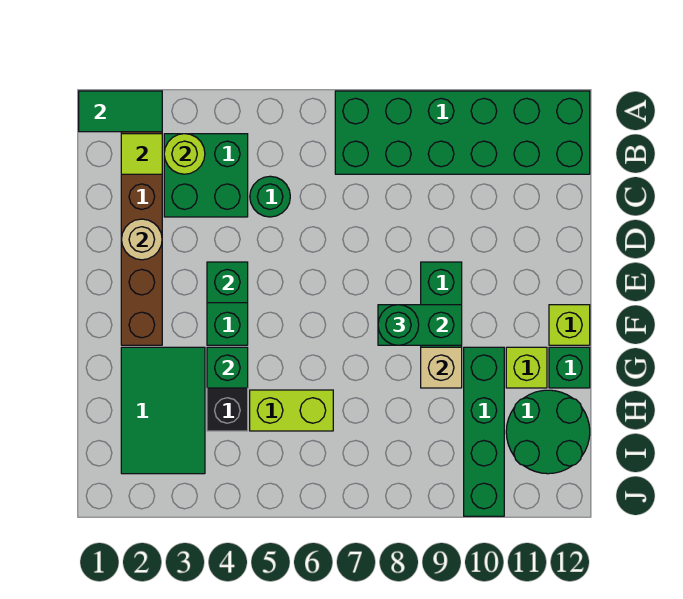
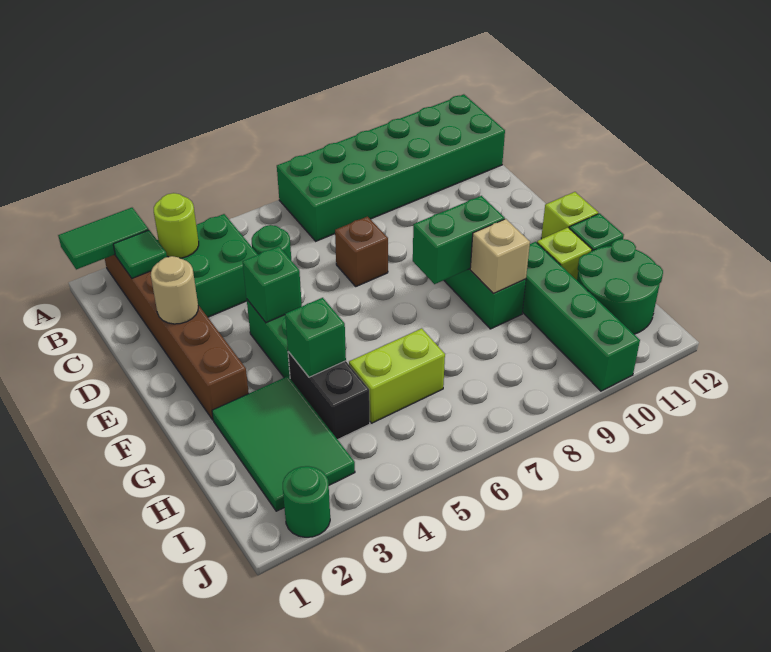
lime tile B2 level 2 -> green tile B2 level 2
none -> brown brick D7 level 1
green round brick F8 level 3 -> green round brick J2 level 1

